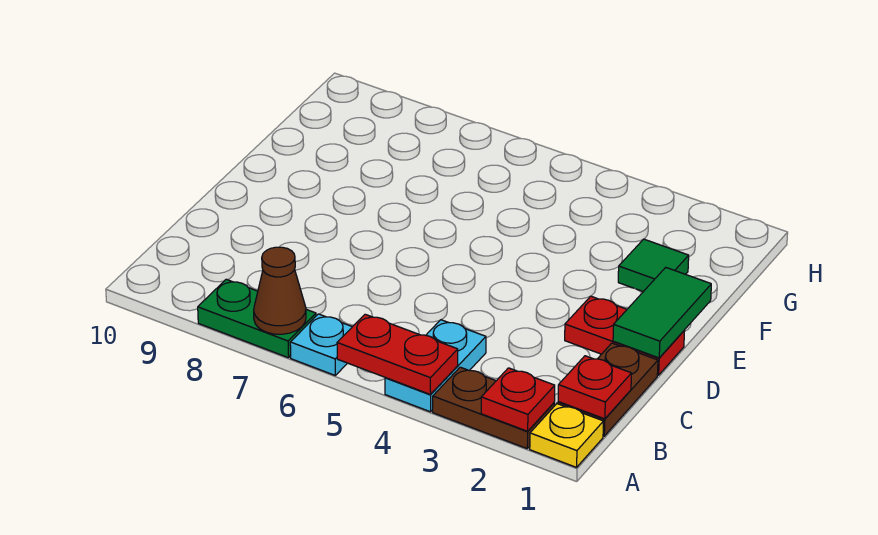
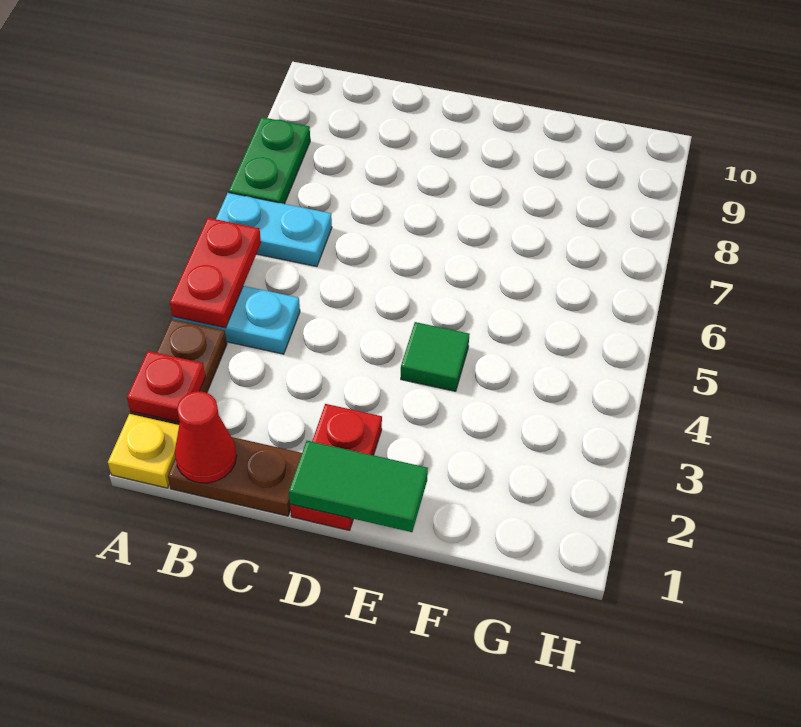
cyan plate A6 level 1 -> cyan plate A6:B6 level 1
brown cone A7 level 2 -> none
red plate B1 level 2 -> red cone B1 level 2
green tile F2 level 1 -> green tile E4 level 1

